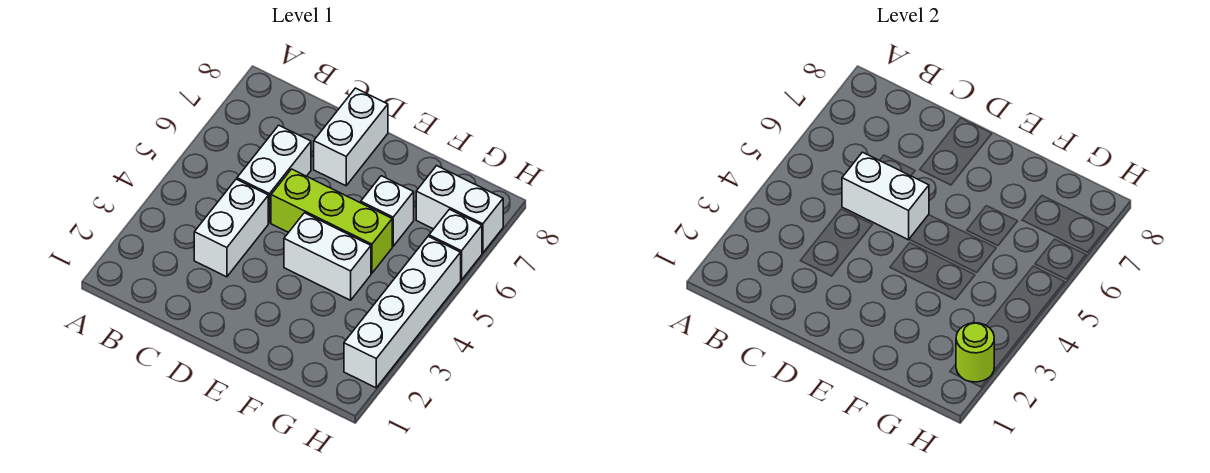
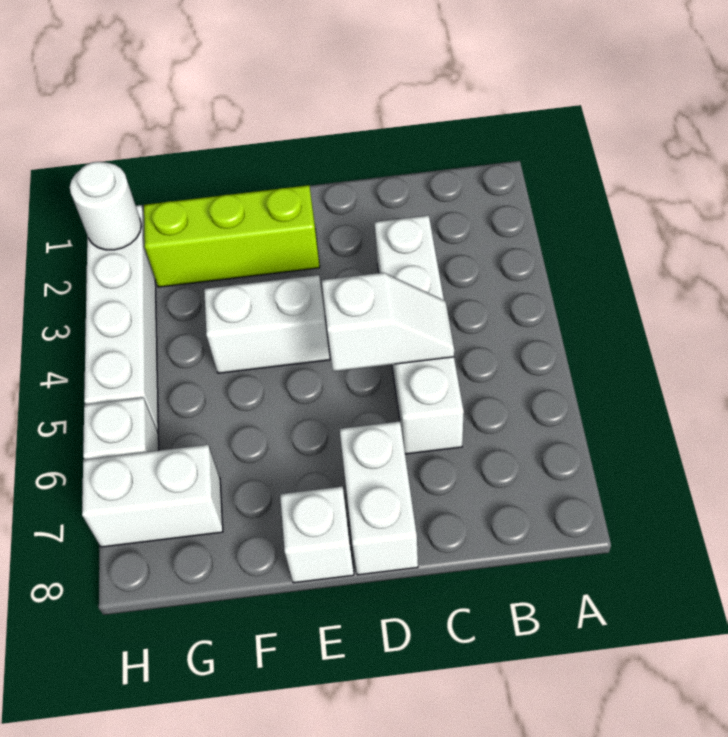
white brick C5:D5 level 2 -> white slope C5:D5 level 2 top D
lime brick D5:F5 level 1 -> lime brick E2:G2 level 1
white brick F6 level 1 -> white brick E8 level 1
lime round brick H2 level 2 -> white round brick H2 level 2

